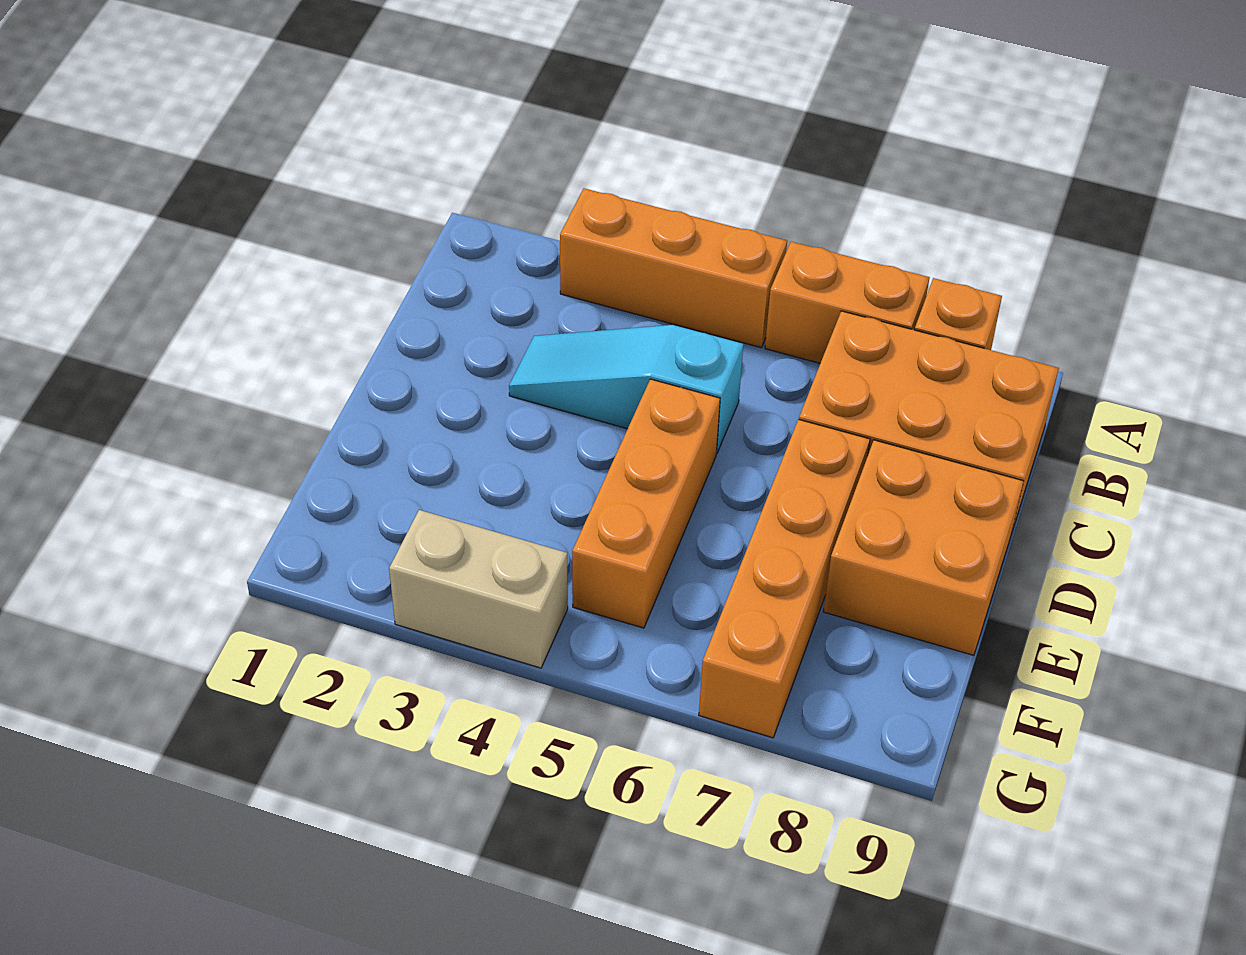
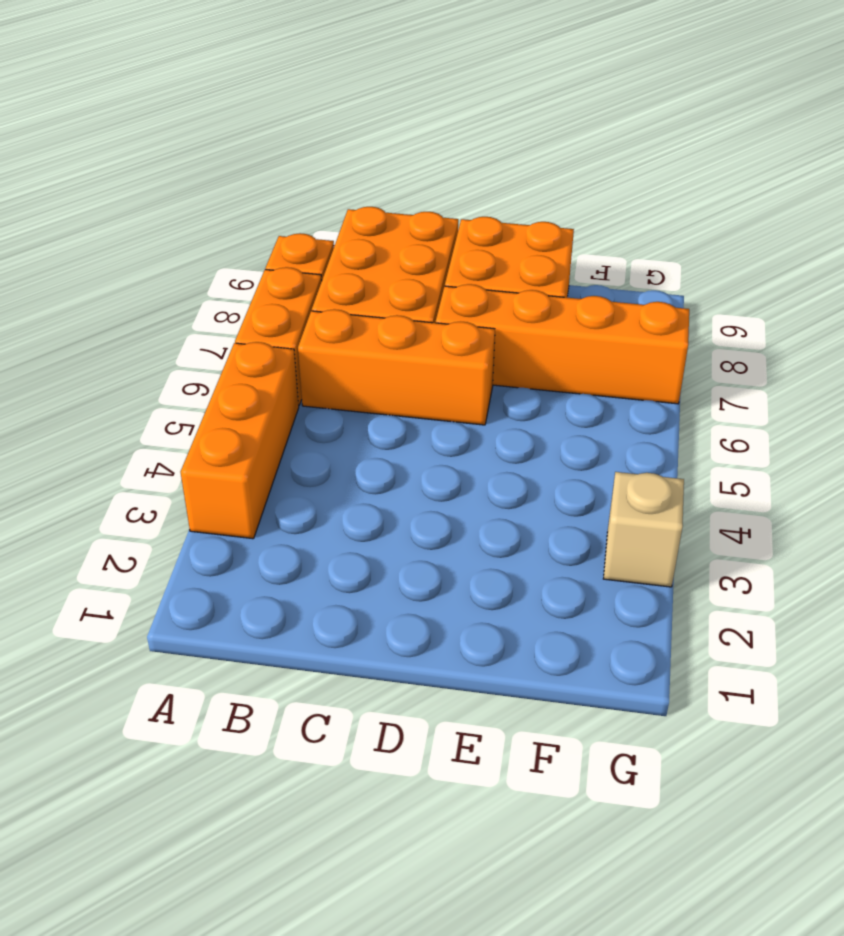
cyan slope C3:C5 level 1 top 5 -> none
orange brick D5:F5 level 1 -> orange brick B6:D6 level 1
tan brick G3:G4 level 1 -> tan brick G3 level 1

